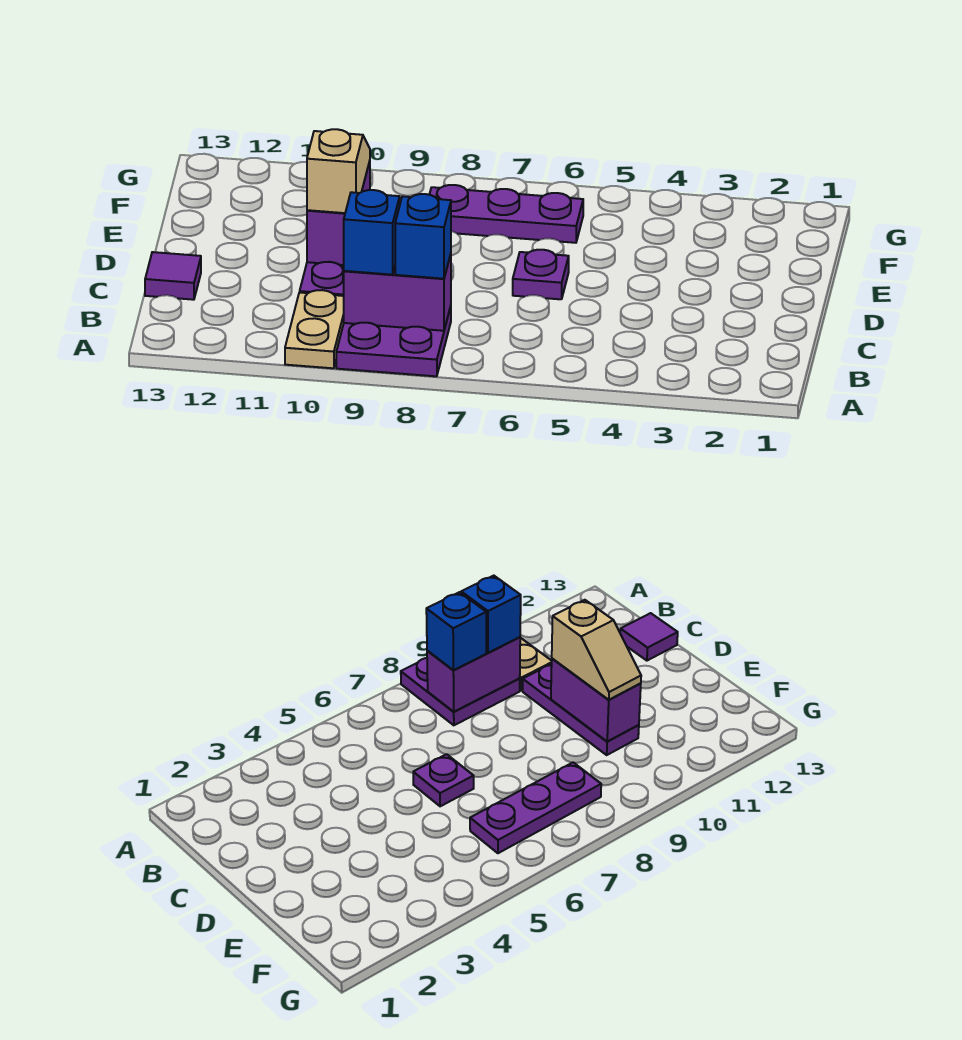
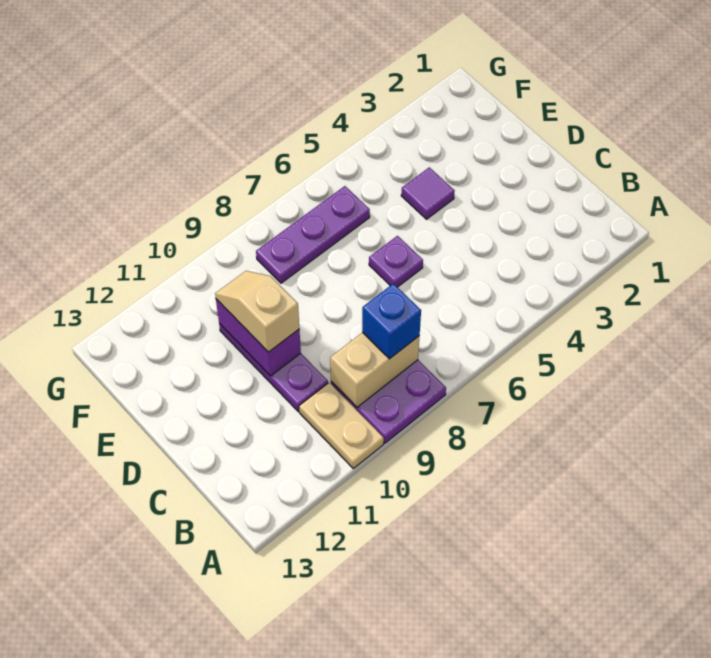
purple brick B8:B9 level 2 -> tan brick B8:B9 level 2
blue brick B9 level 3 -> none
purple tile C13 level 1 -> purple tile E4 level 1

